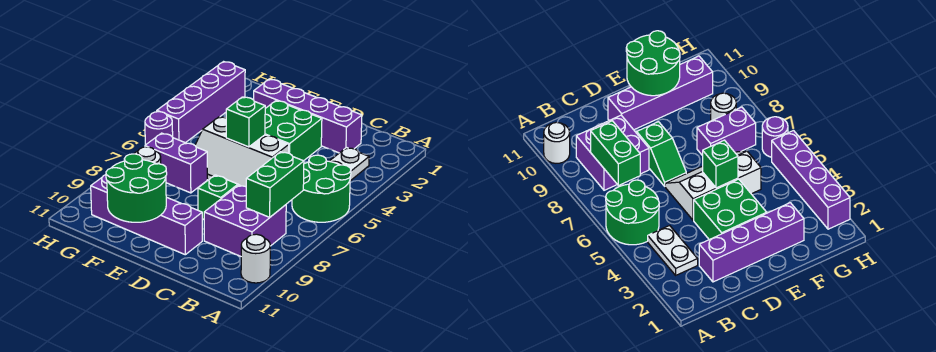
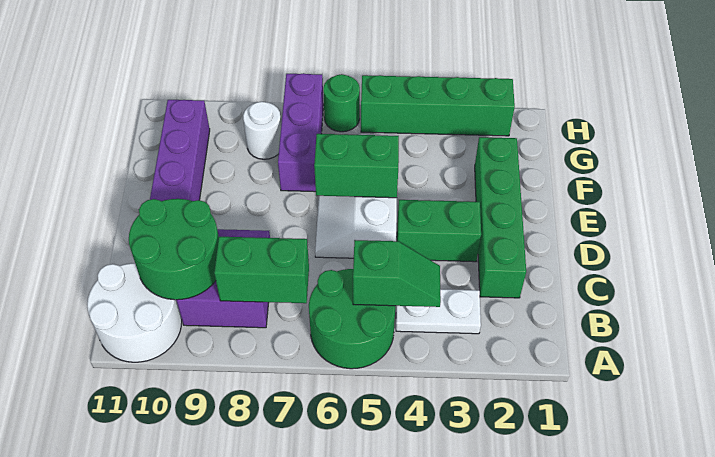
white round brick A10 level 1 -> white round brick A10:B11 level 1
purple brick C2:F2 level 1 -> green brick C2:F2 level 1
green brick D3:E4 level 1 -> green brick D3:D4 level 1
green slope D7:D8 level 1 top 8 -> green slope B4:B5 level 2 top 5
green brick E5 level 2 -> green brick E5:E6 level 2
green round brick E10:F11 level 2 -> green round brick B9:C10 level 2
purple brick F7:G7 level 1 -> purple brick F7:H7 level 1
purple brick H2:H5 level 1 -> green brick H2:H5 level 1
purple round brick H6 level 1 -> green round brick H6 level 1

